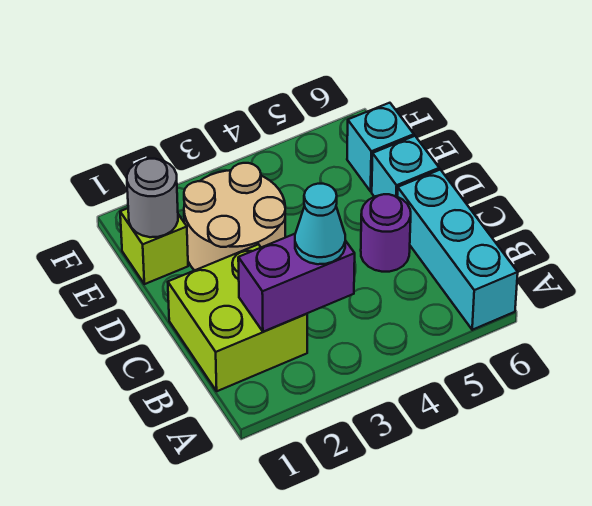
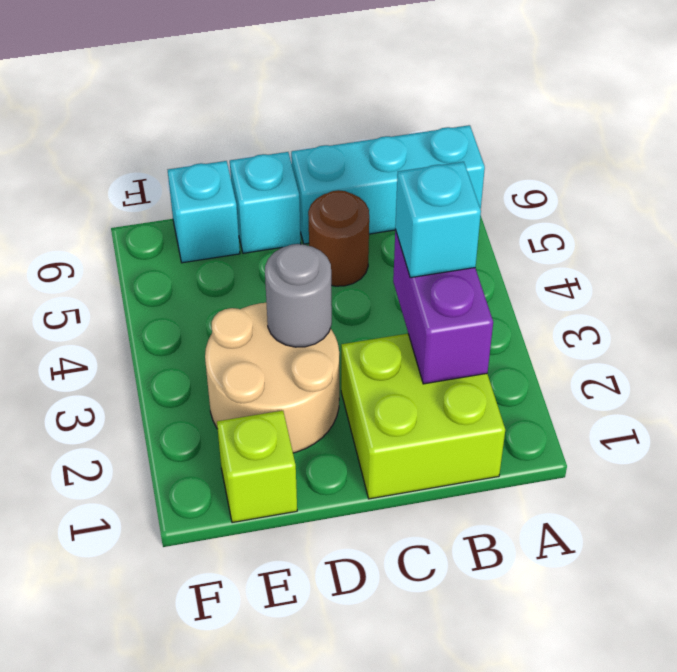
cyan cone B3 level 3 -> cyan brick B3 level 3
purple round brick C5 level 1 -> brown round brick C5 level 1
grey round brick E1 level 2 -> grey round brick D3 level 2

